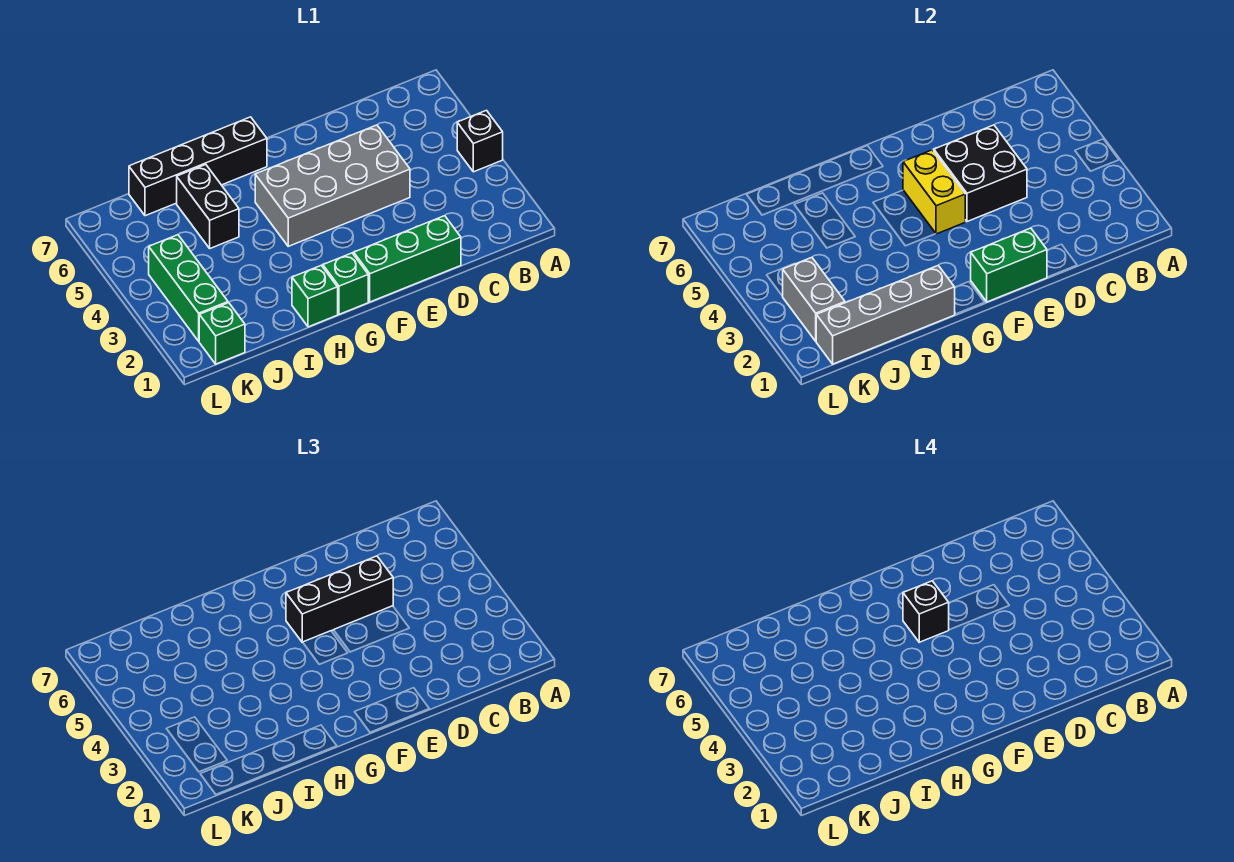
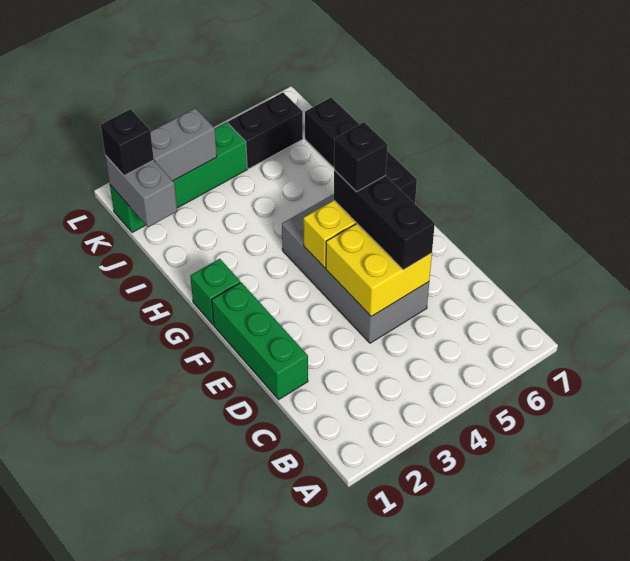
black brick A4 level 1 -> black brick K1 level 3
black brick D4:E5 level 2 -> yellow brick D4:E5 level 2
green brick E1:F1 level 2 -> none
green brick H1 level 1 -> none
grey brick H1:K1 level 2 -> grey brick J1:K1 level 2
black brick I5:I6 level 1 -> black brick K5:K6 level 1

